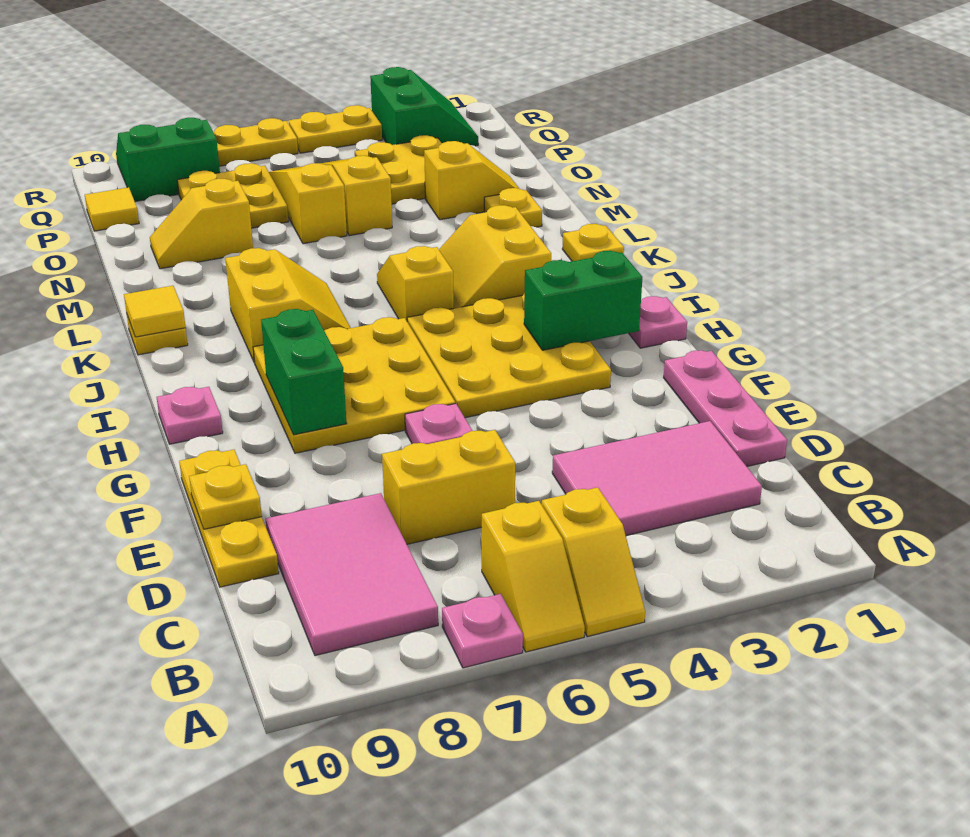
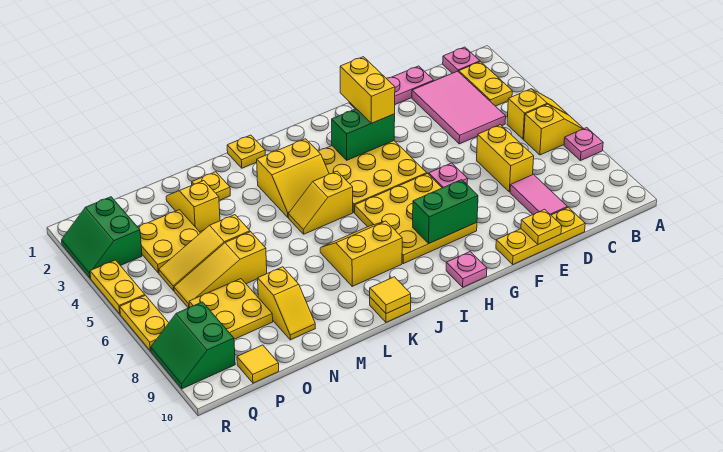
none -> yellow plate B2:B3 level 1
pink tile B8:D9 level 1 -> pink tile D8:D9 level 1
none -> yellow brick G2:G3 level 3
pink plate H1 level 1 -> pink plate B1 level 1
green brick H2:H3 level 2 -> green brick G3:H3 level 2
green slope Q2:R3 level 1 top 3 -> green slope Q2:R3 level 1 top Q

